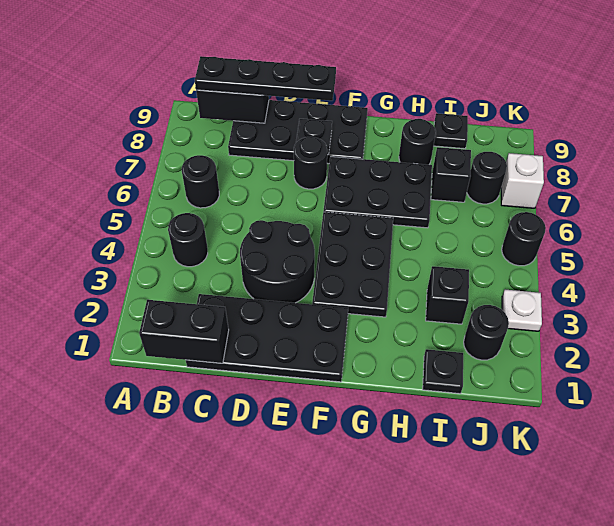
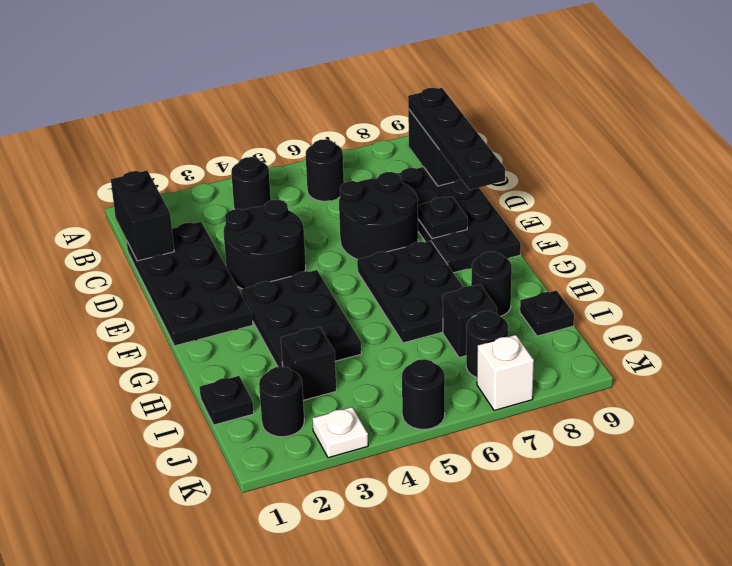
black round brick E7 level 1 -> black round brick D6:E7 level 1
black plate F3:G5 level 1 -> black plate F3:H4 level 1

